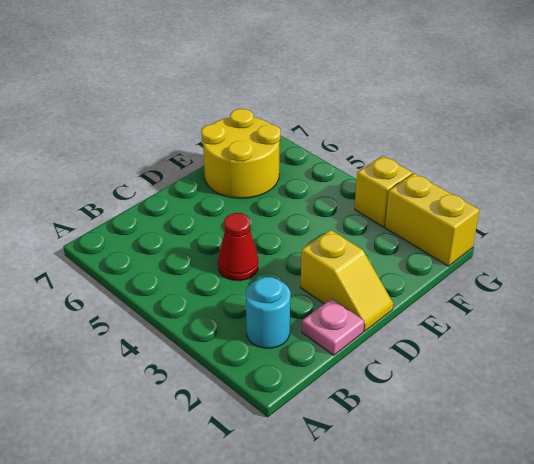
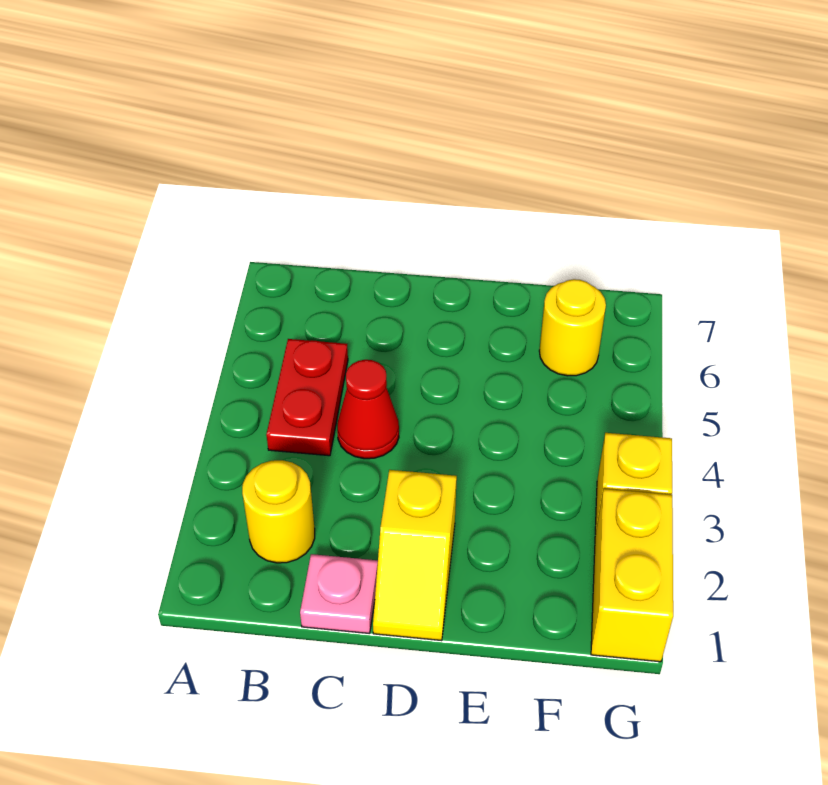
cyan round brick B2 level 1 -> yellow round brick B2 level 1
none -> red plate B4:B5 level 1
yellow round brick E6:F7 level 1 -> yellow round brick F6 level 1

